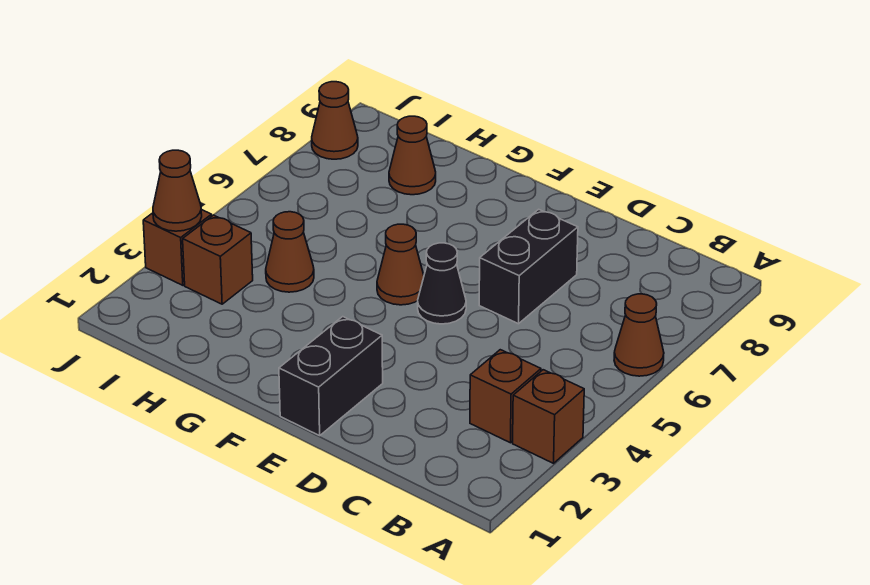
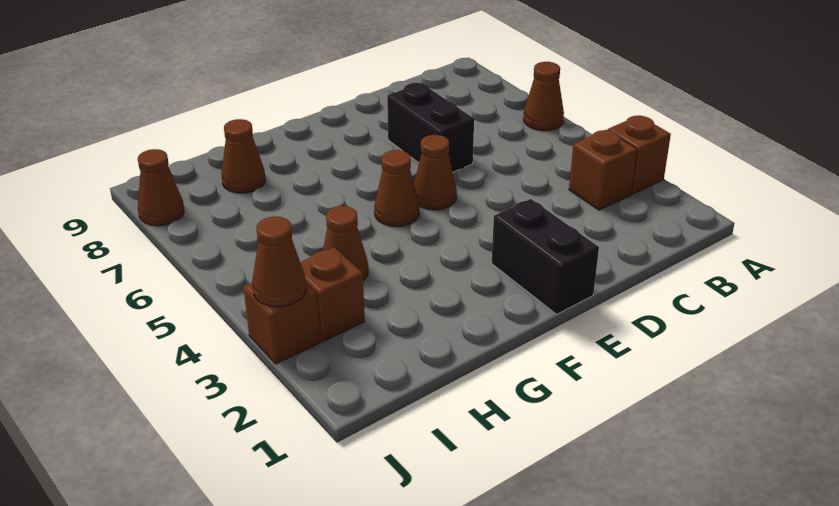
black cone E5 level 1 -> brown cone E5 level 1

